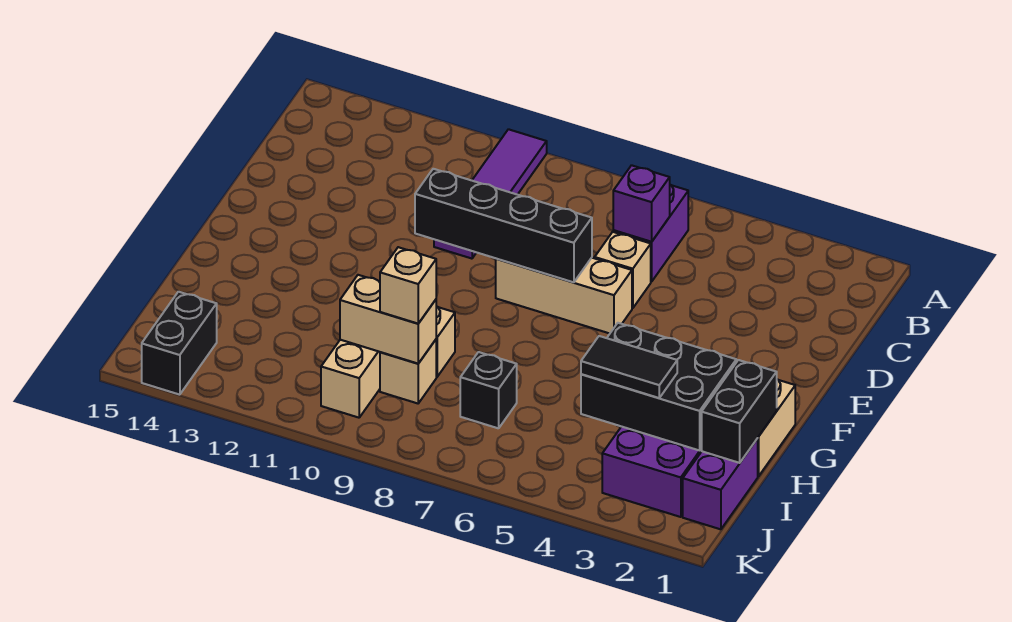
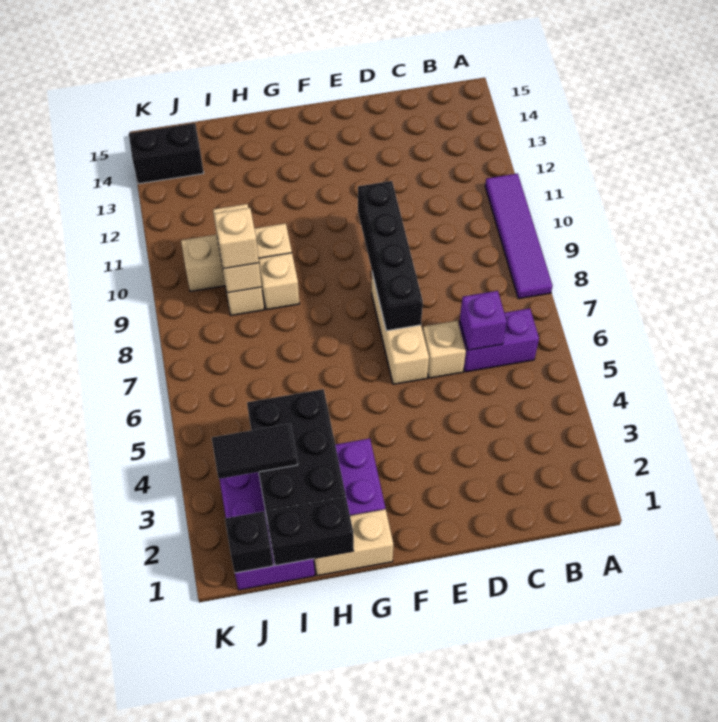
purple tile A10:D10 level 1 -> purple tile A8:A11 level 1
black tile I3:I4 level 3 -> black tile I3:J3 level 3
black brick I7 level 1 -> black brick J1 level 2

